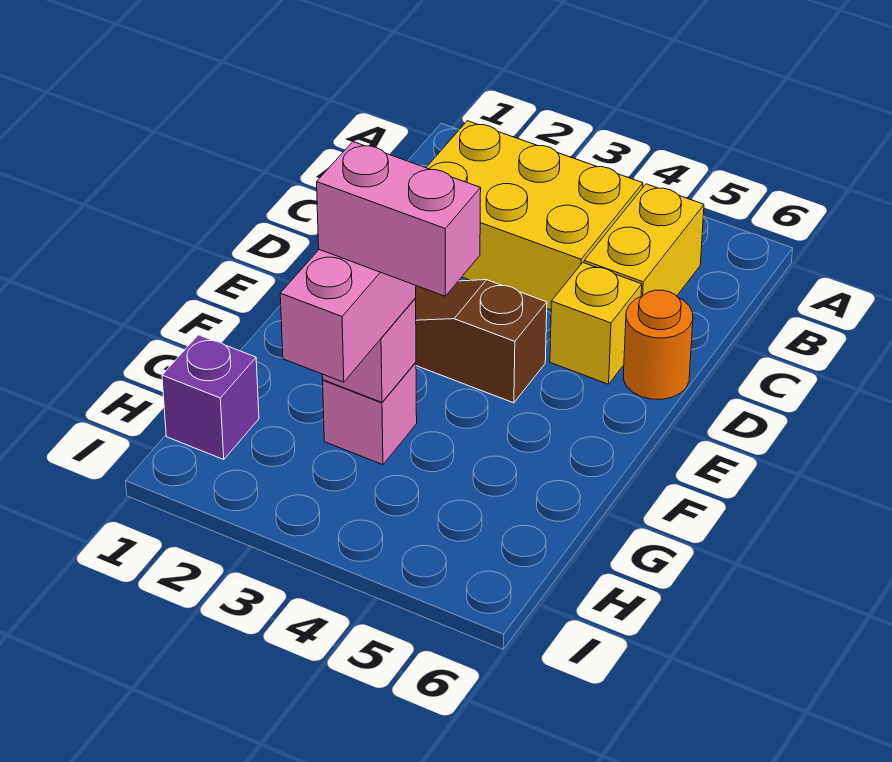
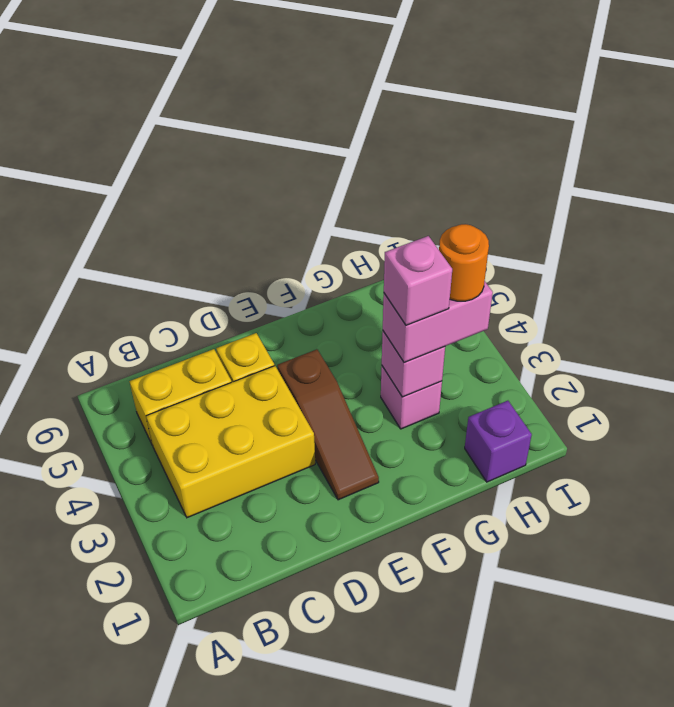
yellow brick B2:C4 level 1 -> yellow brick B3:D4 level 1
orange round brick D6 level 1 -> orange round brick H3 level 4
pink brick G3:G4 level 4 -> pink brick G3 level 4

